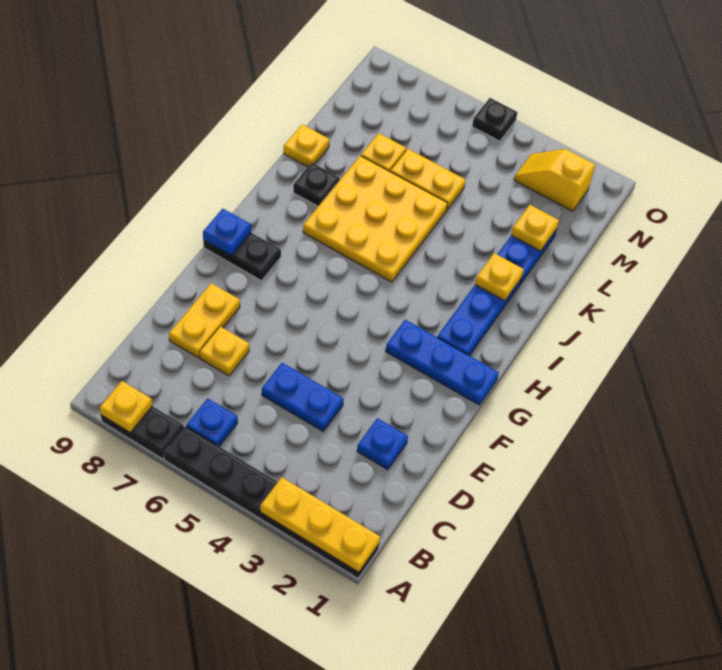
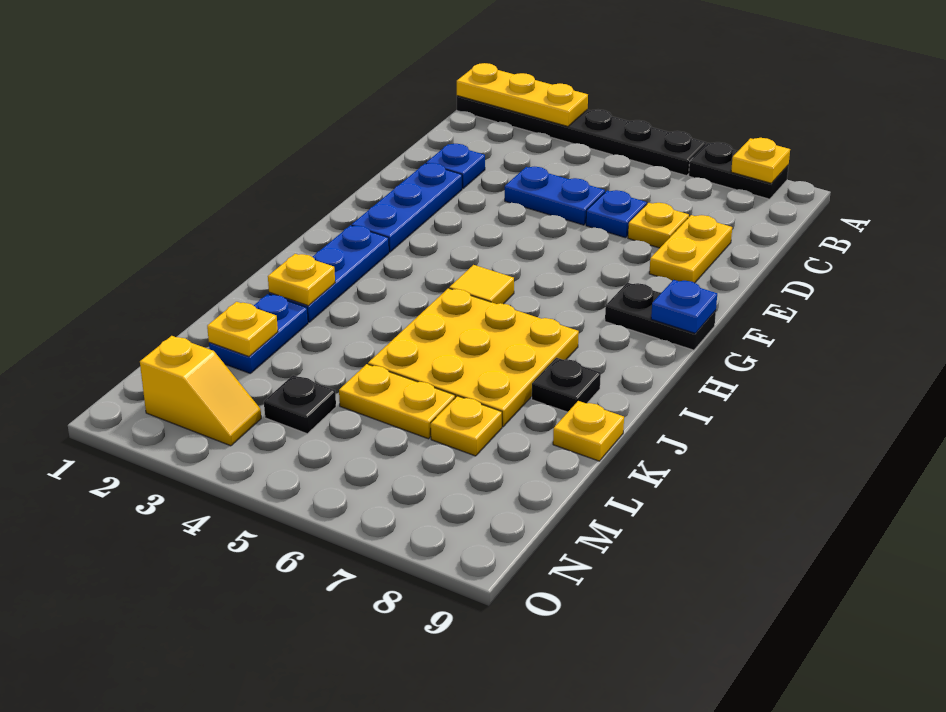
blue plate B6 level 1 -> blue plate D6 level 1
blue plate G1:G3 level 1 -> blue plate E2:G2 level 1
none -> yellow tile H5 level 1
black plate O5 level 1 -> black plate M4 level 1

